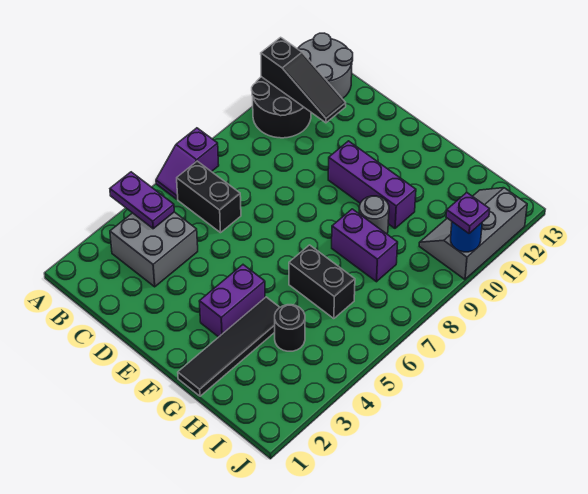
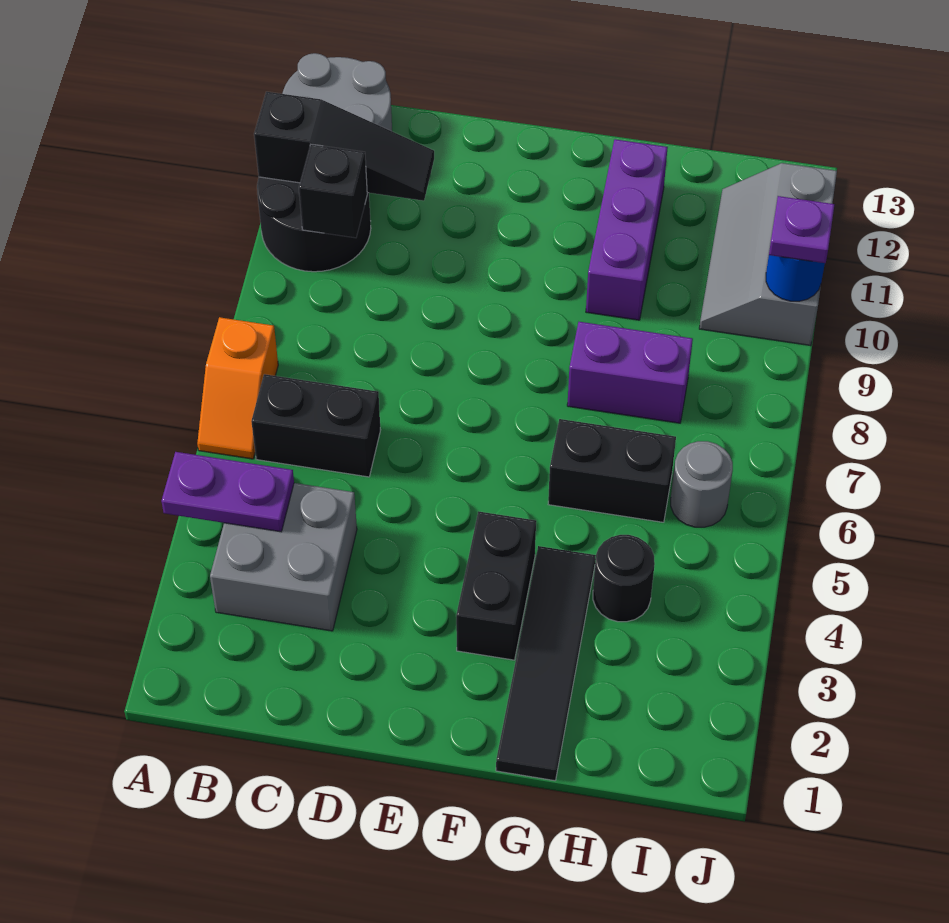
purple slope A6:A7 level 1 top 7 -> orange slope A6:A7 level 1 top 7
none -> black brick B10 level 2
purple brick E10:G10 level 1 -> purple brick G10:G12 level 1
purple brick F3:F4 level 1 -> black brick F3:F4 level 1
grey round brick G9 level 1 -> grey round brick I6 level 1

